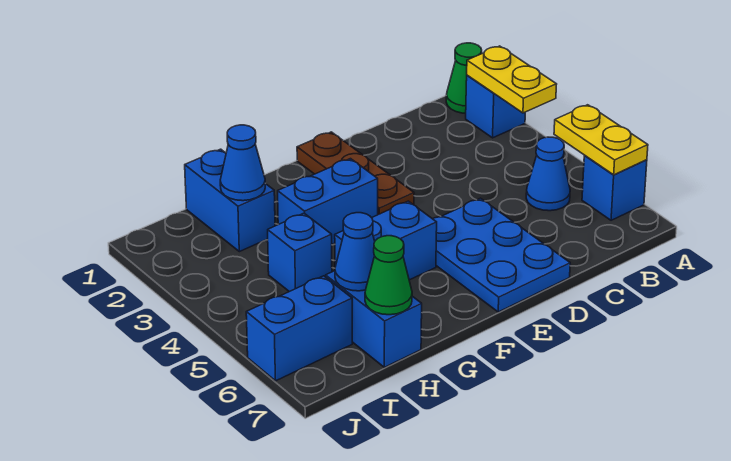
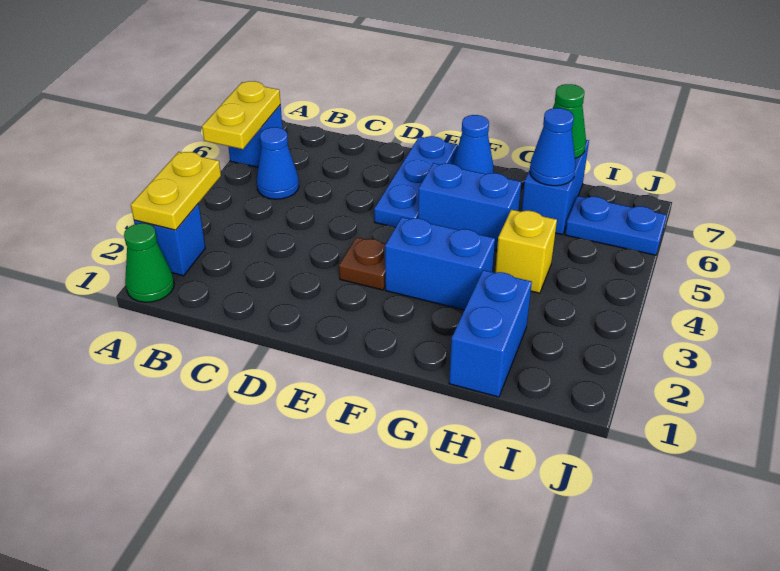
blue plate D5:E7 level 1 -> blue plate E5:E7 level 1
brown plate E1:E3 level 1 -> brown plate E3 level 1
blue cone H2 level 2 -> blue cone F7 level 1
blue brick H4 level 1 -> yellow brick H4 level 1
blue brick I6:J6 level 1 -> blue plate I6:J6 level 1

